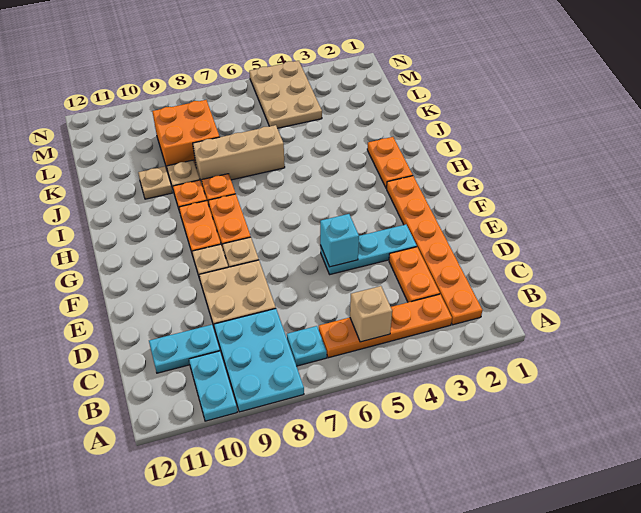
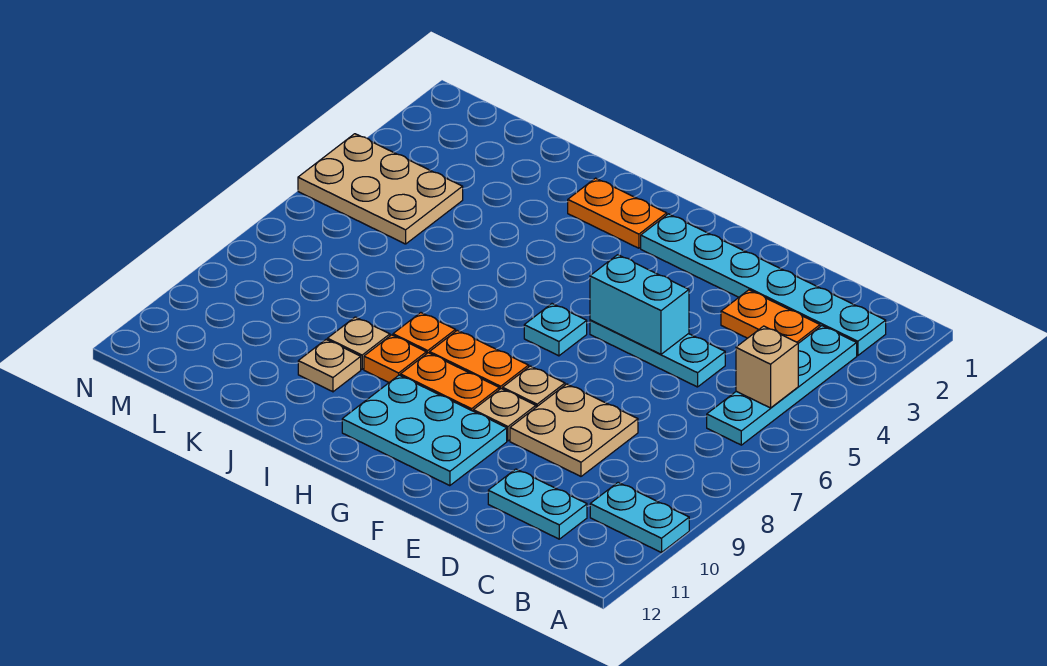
cyan plate A8:C9 level 1 -> cyan plate F10:H11 level 1
orange plate B2:G2 level 1 -> cyan plate B2:G2 level 1
orange plate B3:B6 level 1 -> cyan plate B3:B6 level 1
cyan plate B7 level 1 -> cyan plate G6 level 1
cyan plate C10:C11 level 1 -> cyan plate C11:D11 level 1
cyan plate E3:E5 level 1 -> cyan plate D5:F5 level 1
cyan brick E5 level 2 -> cyan brick E5:F5 level 2
tan brick J6:J8 level 1 -> none
orange brick K8:L9 level 1 -> none

